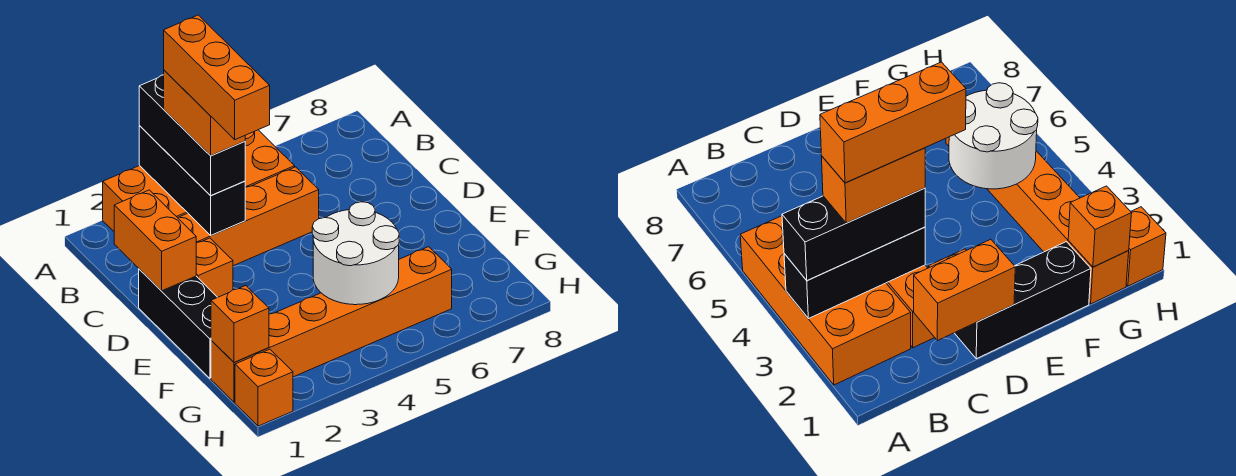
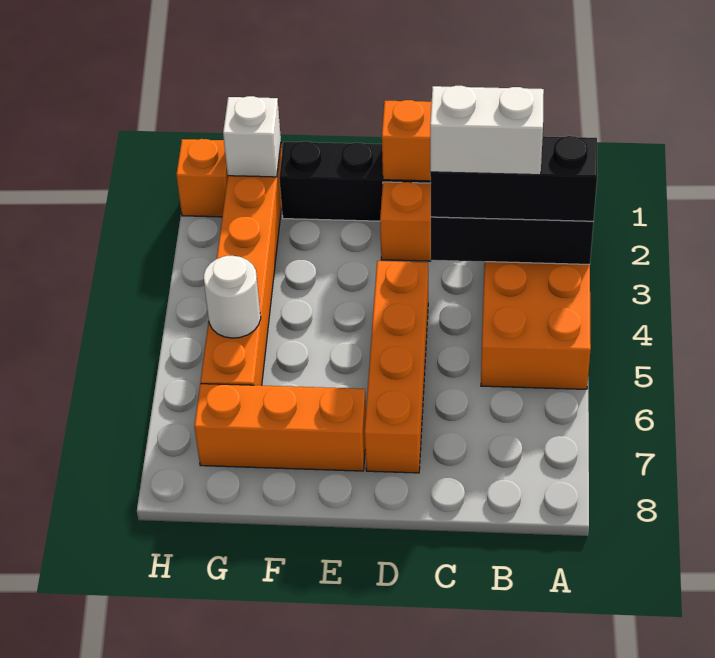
orange brick B3:C3 level 4 -> white brick B3:C3 level 4
orange brick B3:D3 level 5 -> orange brick E7:G7 level 1
orange brick C2:C5 level 1 -> orange brick D4:D7 level 1
white round brick F4:G5 level 2 -> white round brick G5 level 2
orange brick G1 level 2 -> white brick G1 level 2

